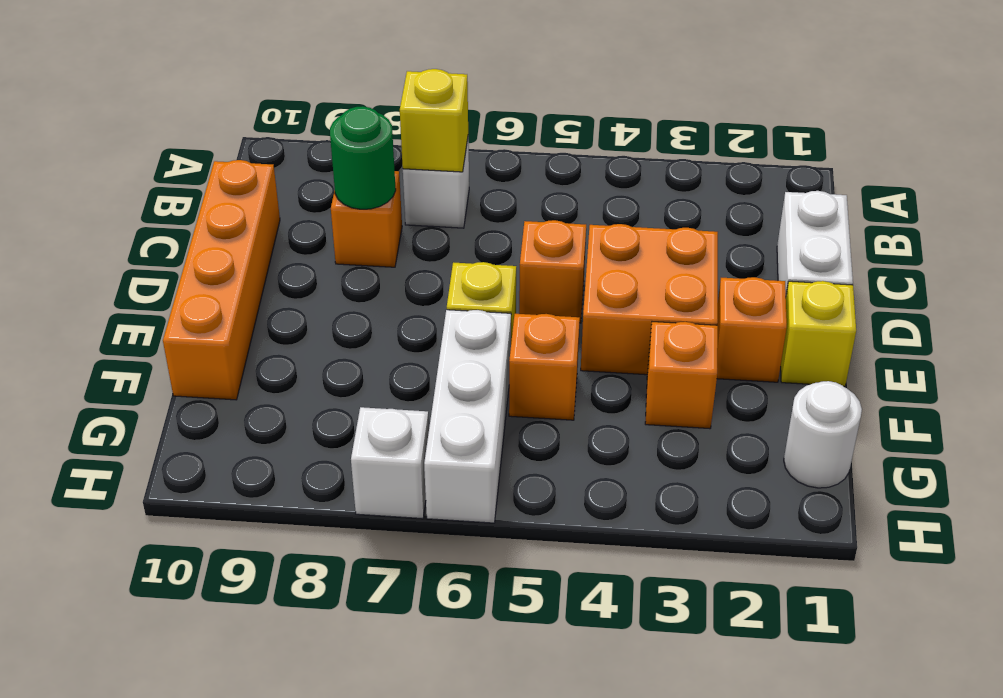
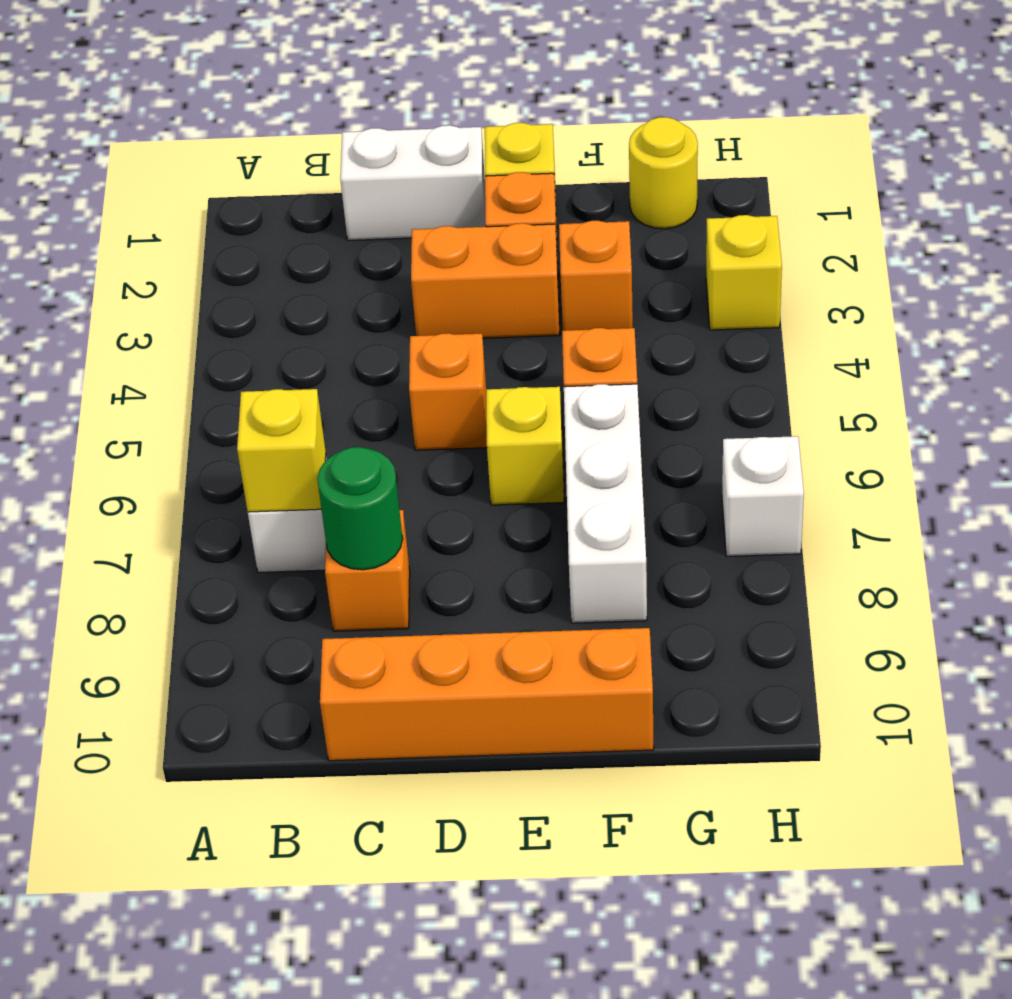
orange brick D3:E4 level 1 -> orange brick D3:E3 level 1
white brick F6:H6 level 1 -> white brick F6:F8 level 1
white round brick G1 level 1 -> yellow round brick G1 level 1
none -> yellow brick H3 level 1

